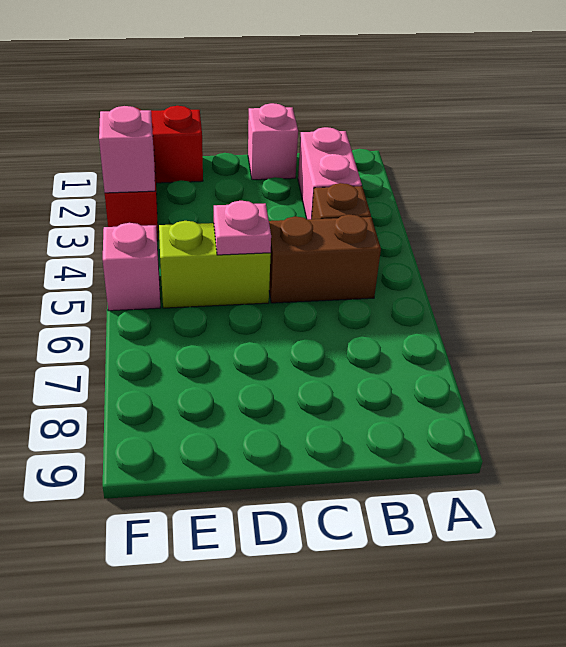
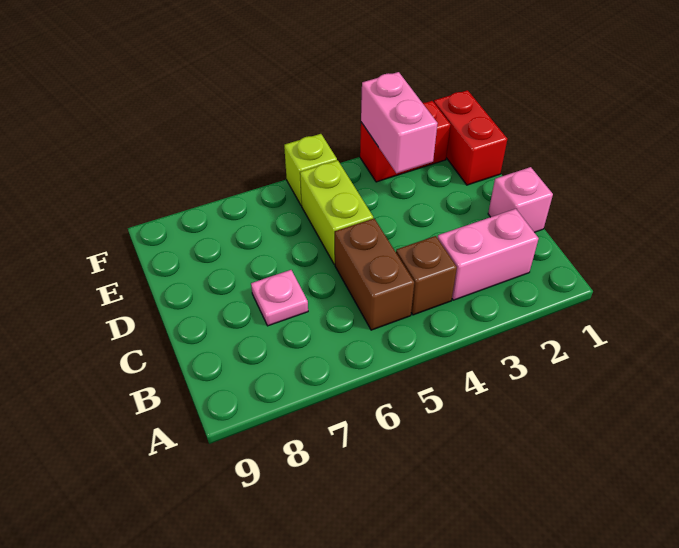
pink plate D5 level 2 -> pink plate C7 level 1
pink brick F3 level 2 -> pink brick E3:F3 level 2
pink brick F5 level 1 -> lime brick F5 level 1

